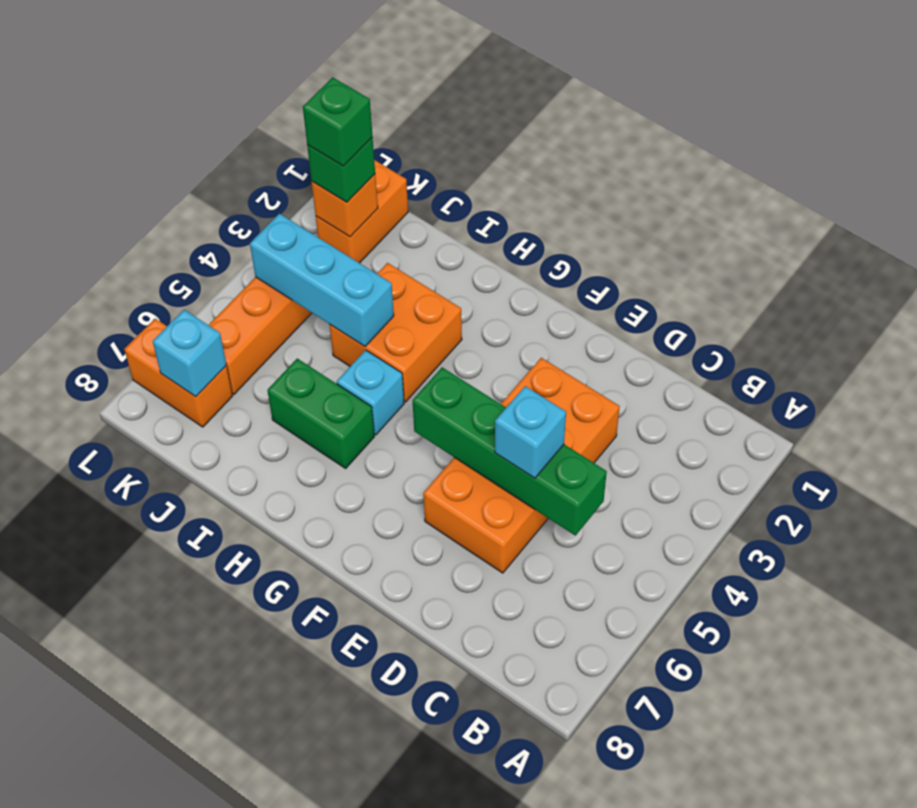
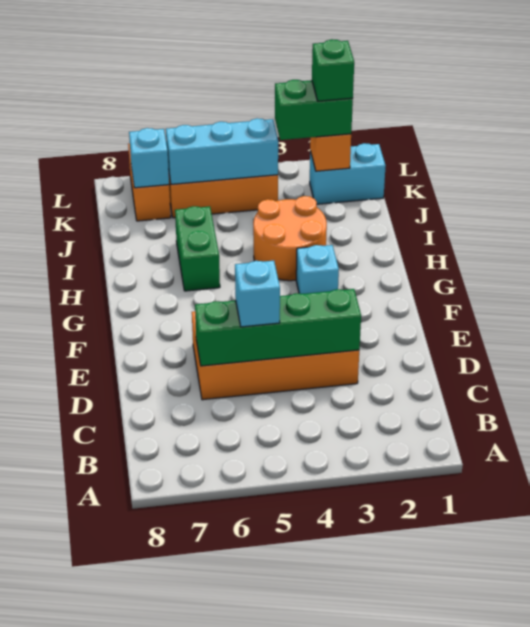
green brick C5:F5 level 2 -> green brick D3:D6 level 2
orange brick H3:I4 level 1 -> orange round brick H3:I4 level 1
cyan brick H5 level 1 -> cyan brick G3 level 1
cyan brick I4:K4 level 2 -> cyan brick K4:K6 level 2
orange brick K1:K2 level 1 -> cyan brick K1:K2 level 1
green brick K2 level 3 -> green brick K2:K3 level 3

